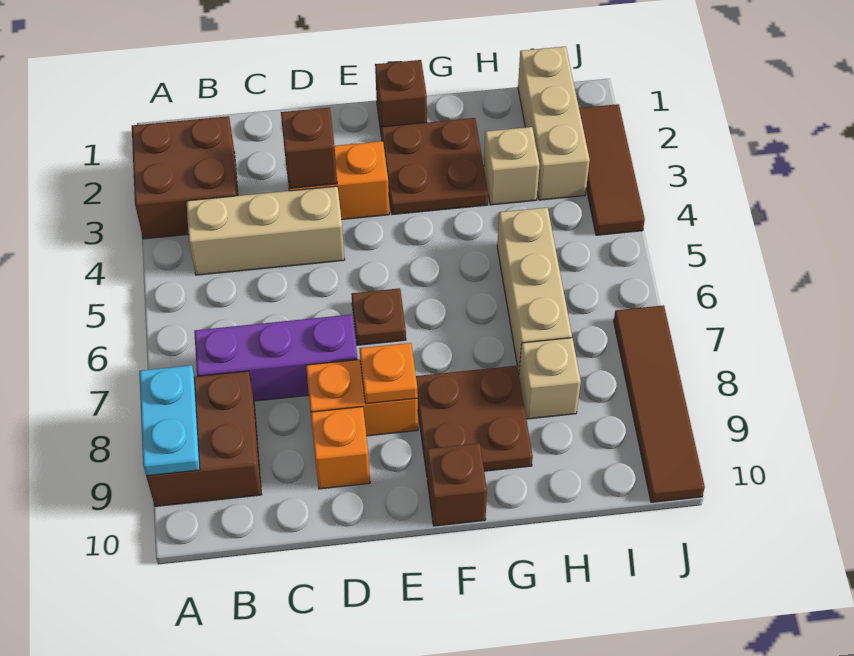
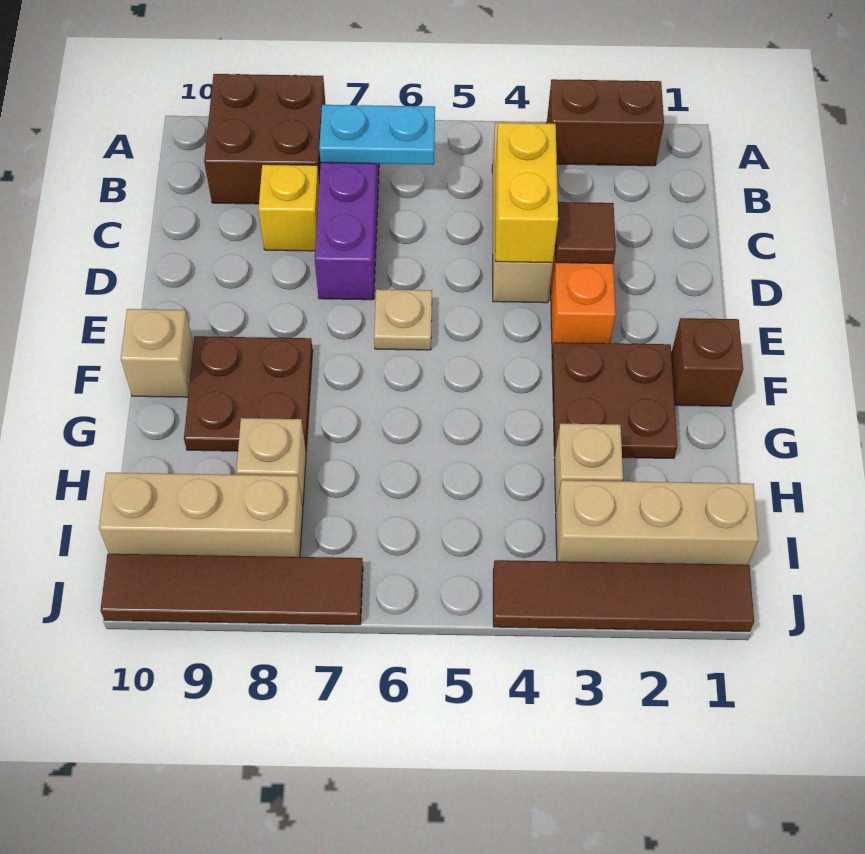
brown brick A2:B3 level 1 -> brown brick A2:A3 level 1
cyan plate A8:A9 level 2 -> cyan plate B6:B7 level 2
none -> yellow brick C4:D4 level 2
none -> yellow brick C8 level 1
brown brick D3 level 2 -> brown tile D3 level 2
orange brick D8:E8 level 1 -> none
orange brick D9 level 1 -> none
brown plate E6 level 1 -> tan plate E6 level 1
orange plate E8 level 2 -> none
brown brick F10 level 1 -> tan brick F10 level 1
tan brick H5:H7 level 1 -> tan brick I8:I10 level 1
brown tile J2:J4 level 1 -> brown tile J1:J4 level 1

